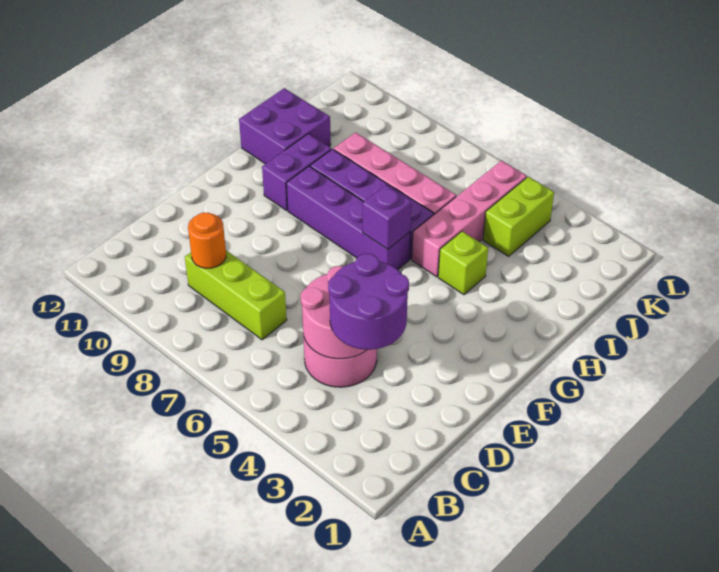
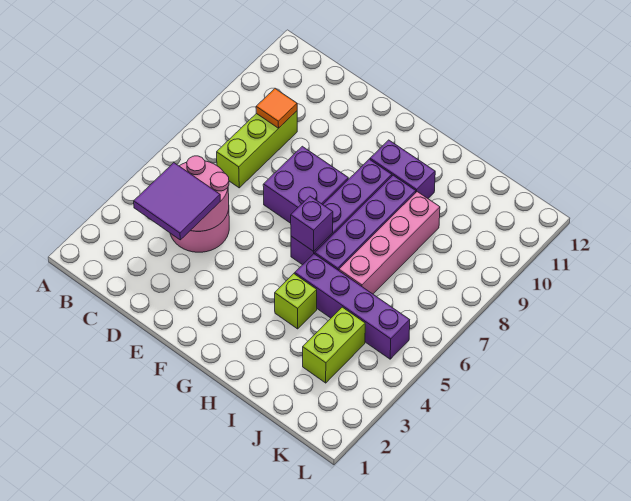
purple round brick C3:D4 level 3 -> purple tile C3:D4 level 3
orange round brick C9 level 2 -> orange tile C9 level 2
pink brick H5:K5 level 1 -> purple brick H5:K5 level 1
purple brick H11:I12 level 1 -> purple brick E7:F8 level 1
lime brick J4:K4 level 1 -> lime brick J3:J4 level 1

